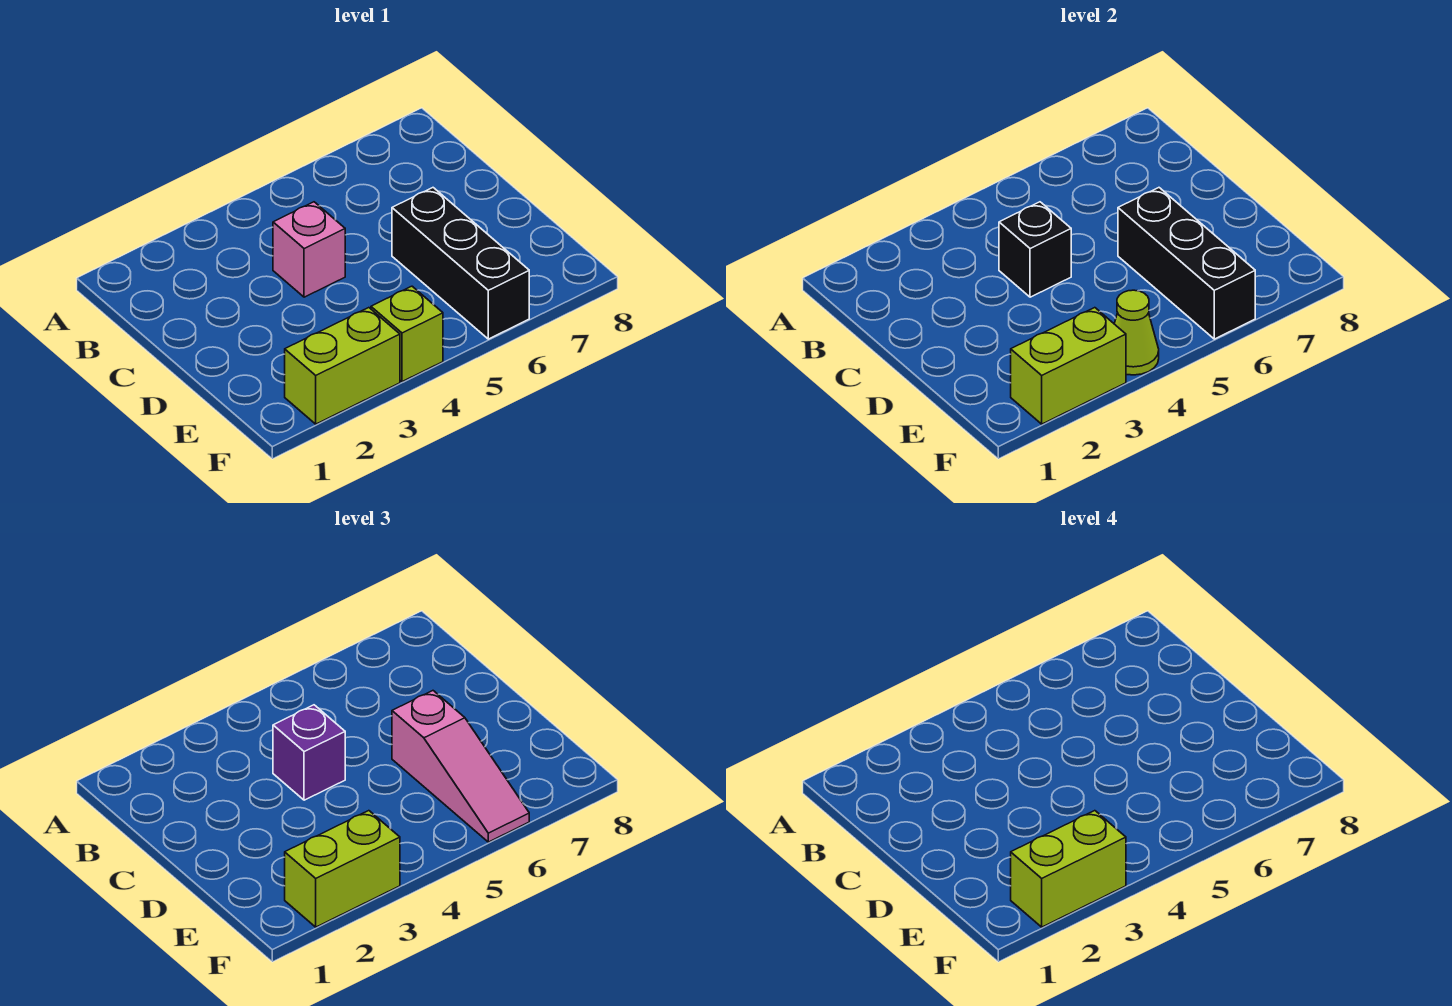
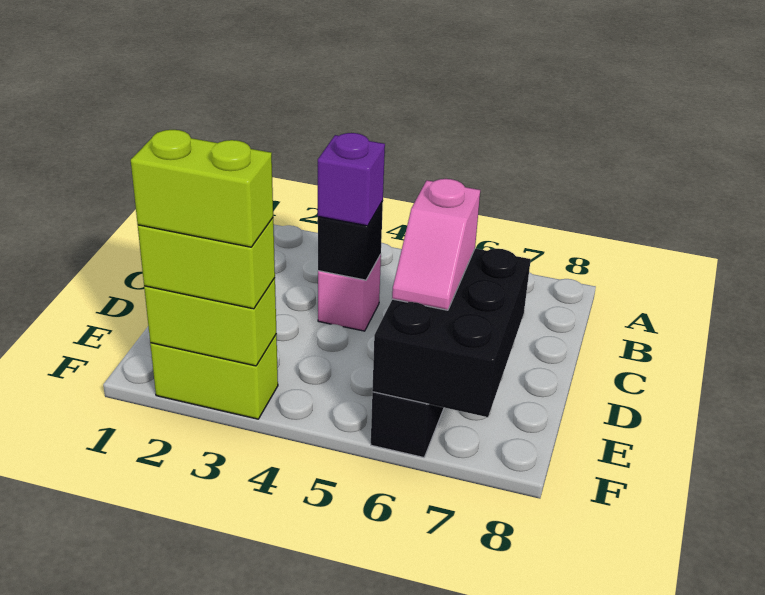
black brick D6:F6 level 2 -> black brick D6:F7 level 2
pink slope D6:F6 level 3 top D -> pink slope D6:E6 level 3 top D
lime brick F4 level 1 -> none
lime cone F4 level 2 -> none

